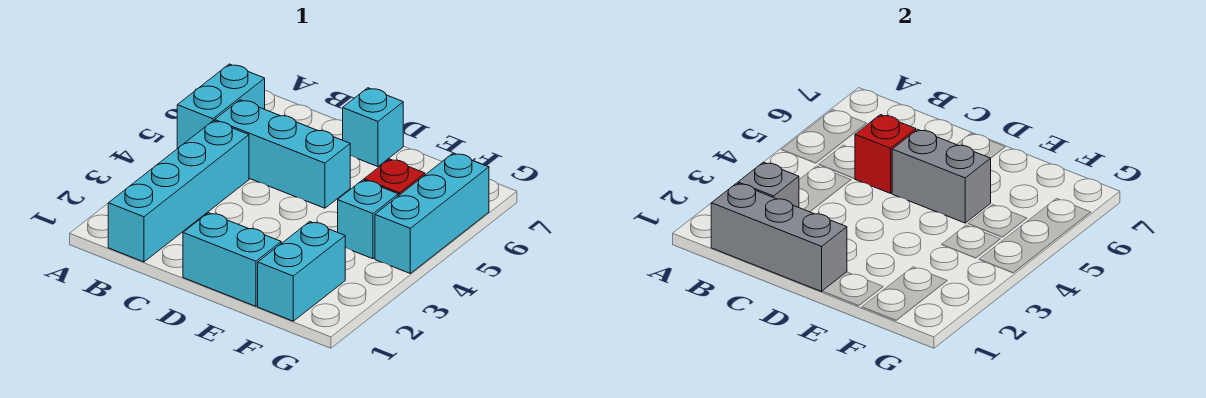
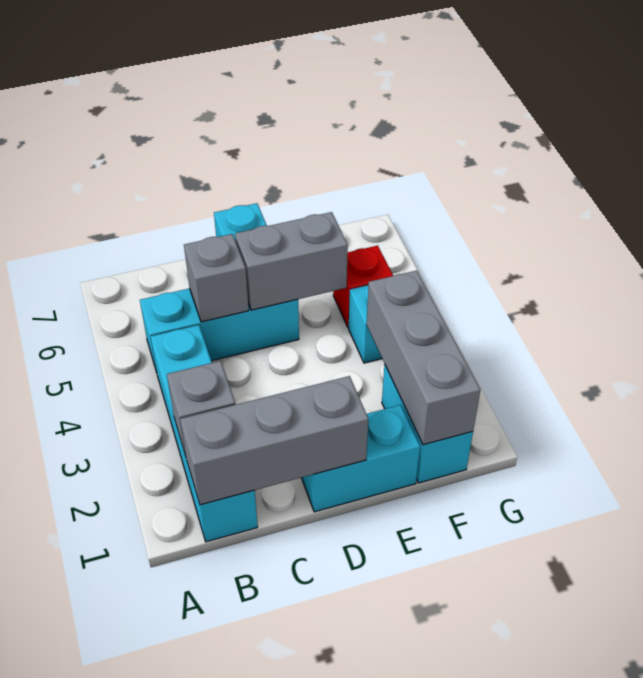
cyan brick A5:A6 level 1 -> none
red brick C5 level 2 -> grey brick C5 level 2
none -> grey brick F1:F3 level 2
cyan brick G4:G6 level 1 -> none

